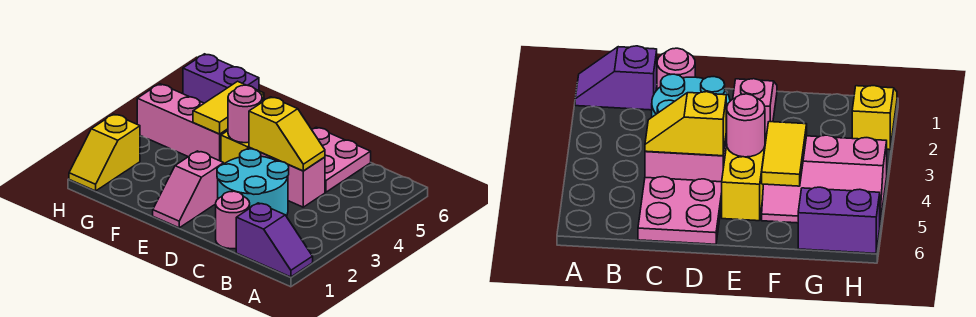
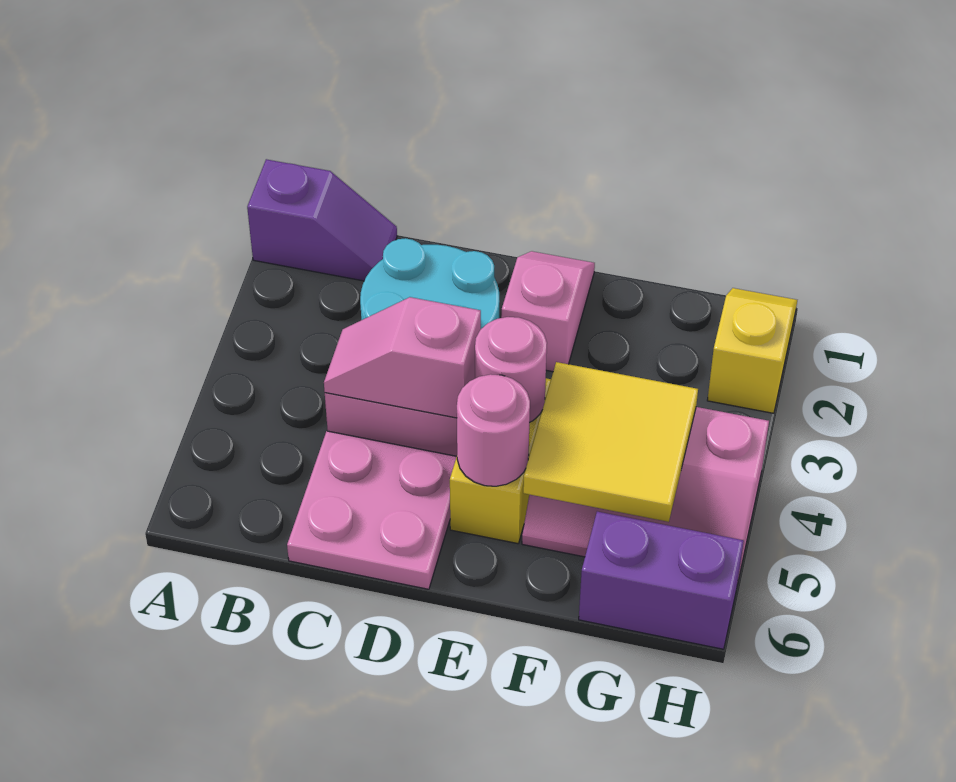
purple slope A1:B1 level 1 top B -> purple slope A1:B1 level 1 top A
pink round brick C1 level 1 -> pink round brick E5 level 2
yellow slope C4:D4 level 2 top D -> pink slope C4:D4 level 2 top D
yellow tile F4:F5 level 2 -> yellow tile F4:G5 level 2

